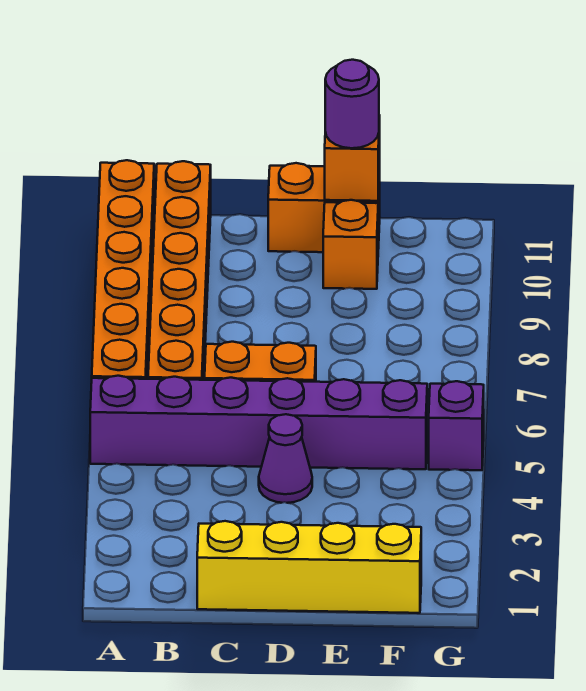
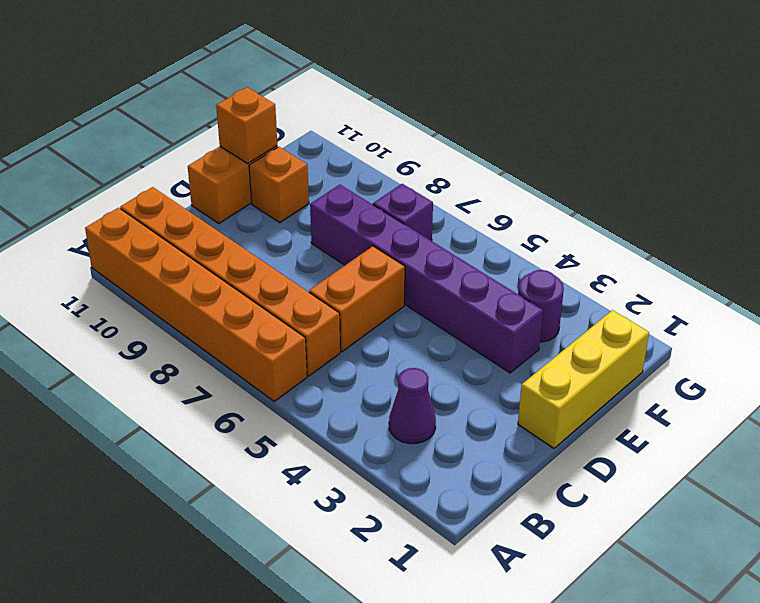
purple brick A5:F5 level 1 -> purple brick E3:E8 level 1
yellow brick C1:F1 level 1 -> yellow brick D1:F1 level 1
purple cone D4 level 1 -> purple cone B3 level 1
purple round brick E11 level 3 -> purple round brick F3 level 1
purple brick G5 level 1 -> purple brick F7 level 1

